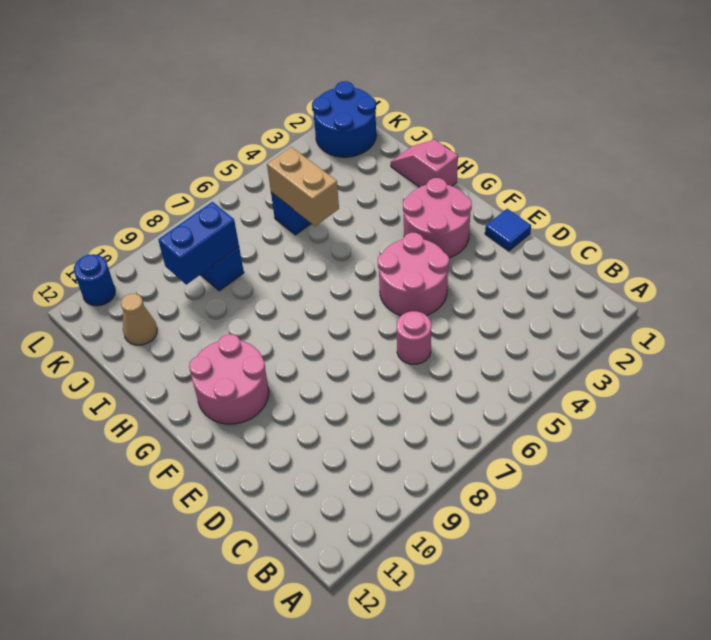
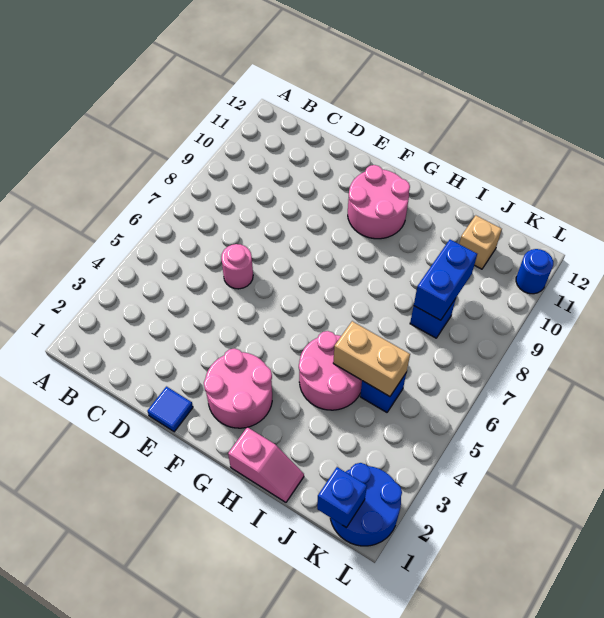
pink round brick E4:F5 level 1 -> pink round brick H4:I5 level 1
tan cone J11 level 1 -> tan brick J11 level 1
none -> blue brick K1 level 2

